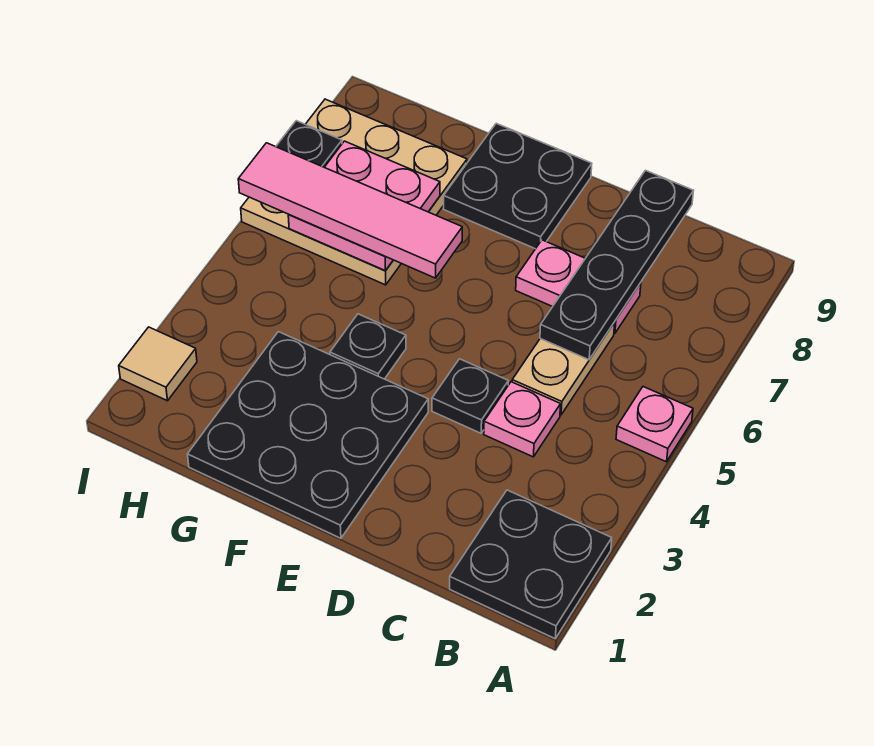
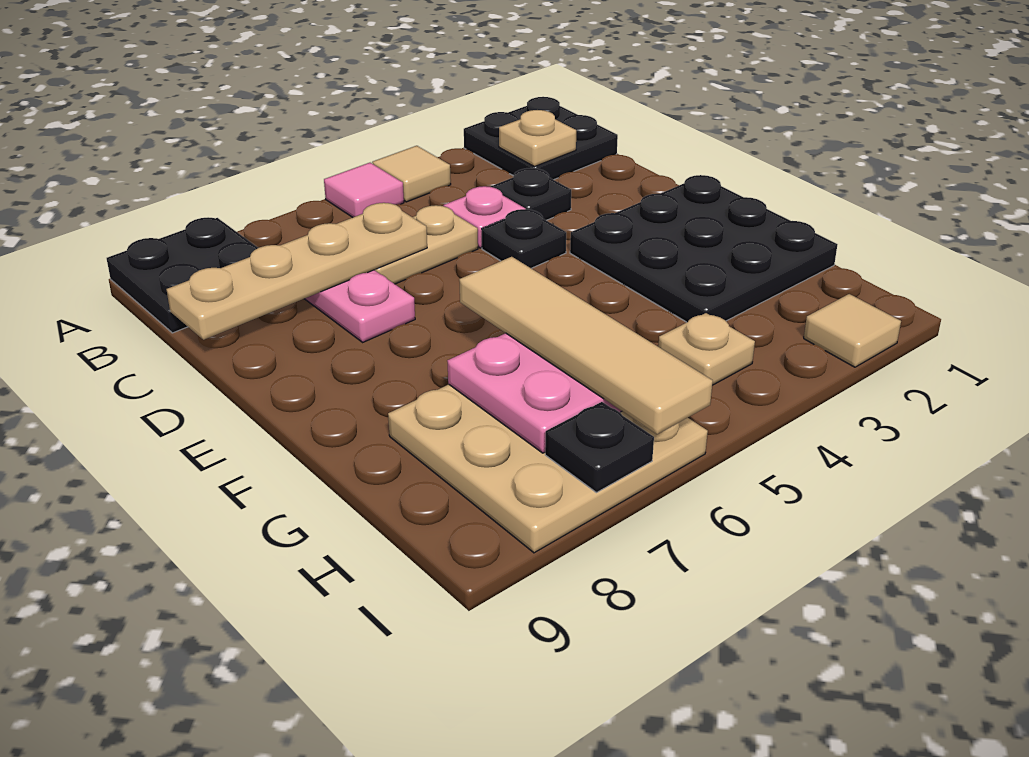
none -> tan tile A4 level 1
pink plate A5 level 1 -> pink tile A5 level 1
none -> tan plate B2 level 2
black plate C6:C9 level 2 -> tan plate C6:C9 level 2
black plate E8:F9 level 1 -> black plate A8:B9 level 1
black plate F4 level 1 -> black plate C3 level 1
pink tile F6:I6 level 3 -> tan tile F6:I6 level 3
none -> tan plate H4 level 1

